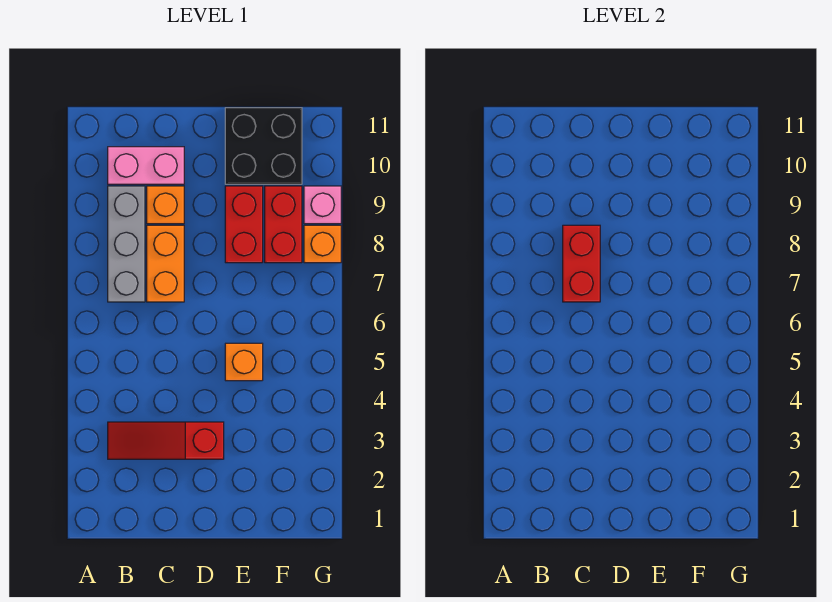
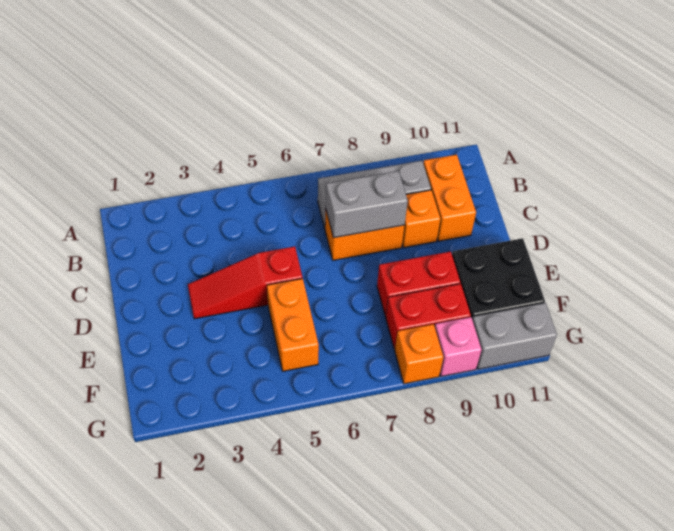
red slope B3:D3 level 1 top D -> red slope D3:D5 level 1 top 5
pink brick B10:C10 level 1 -> orange brick B10:C10 level 1
red brick C7:C8 level 2 -> grey brick C7:C8 level 2
orange brick E5 level 1 -> orange brick E5:F5 level 1
none -> grey brick G10:G11 level 1

